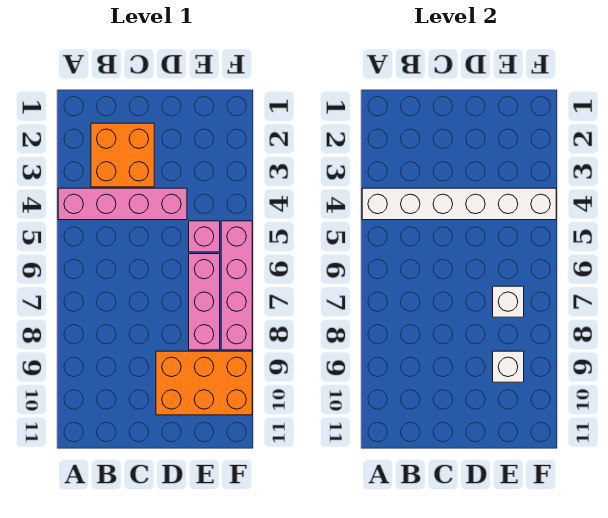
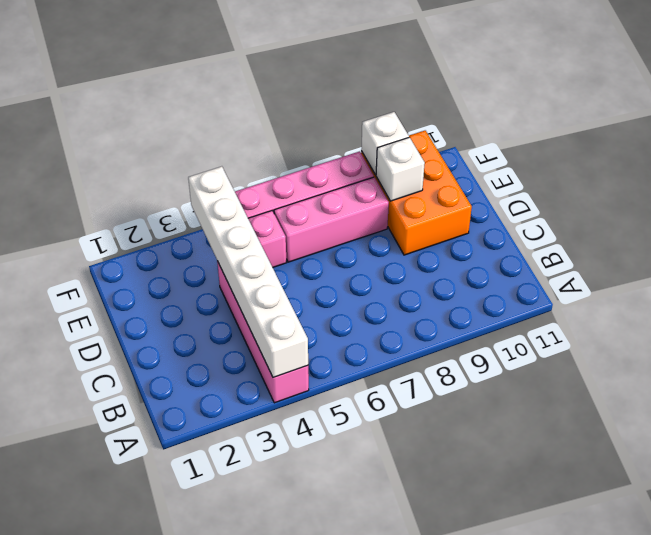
orange brick B2:C3 level 1 -> none
white brick E7 level 2 -> white brick F9 level 2

